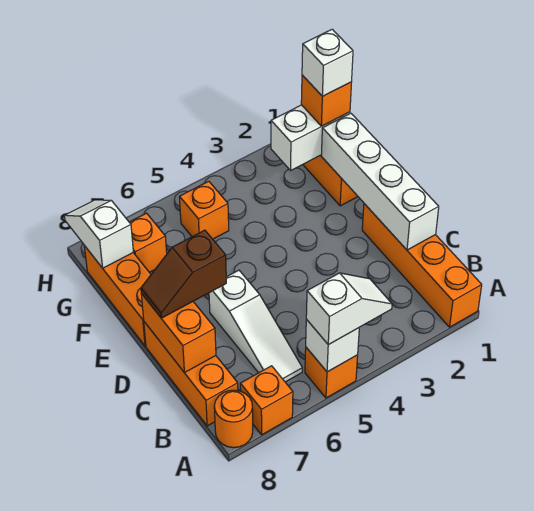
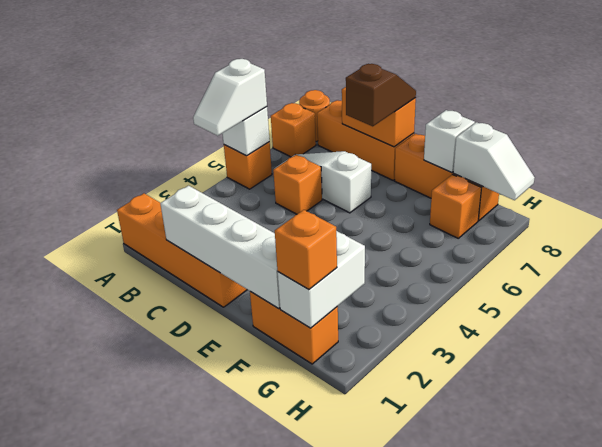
white brick G1 level 4 -> white brick F8 level 2
orange brick G5 level 1 -> orange brick C5 level 1

